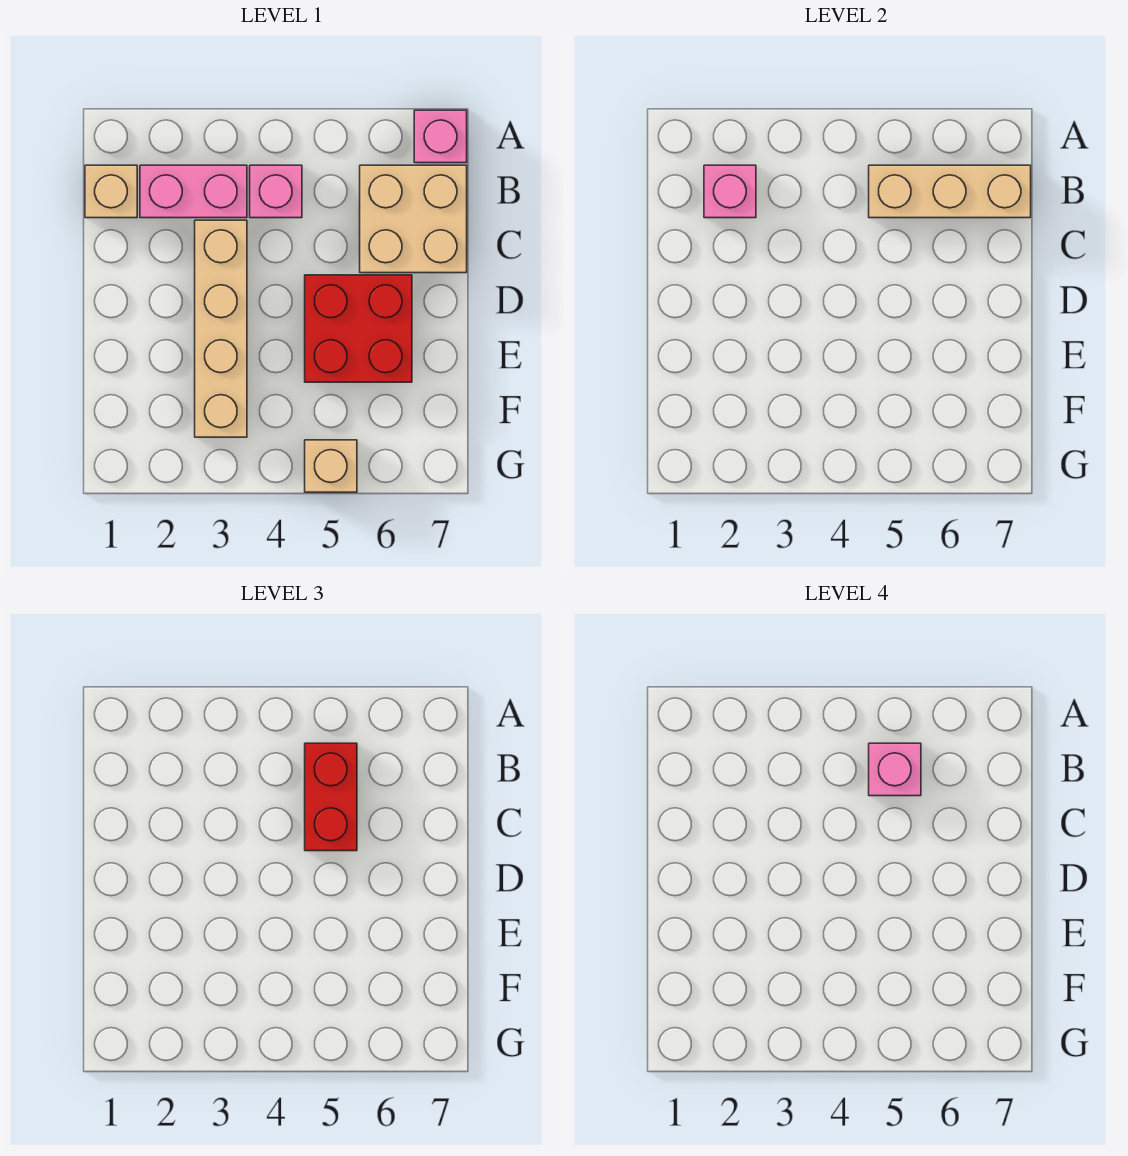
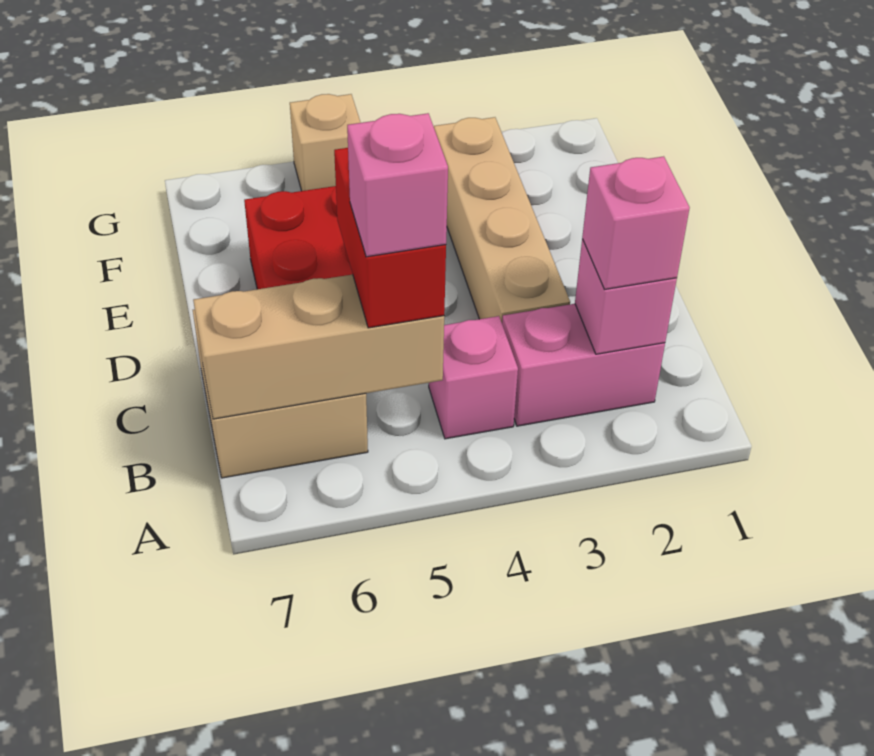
pink brick A7 level 1 -> pink brick B2 level 3
tan brick B1 level 1 -> none

